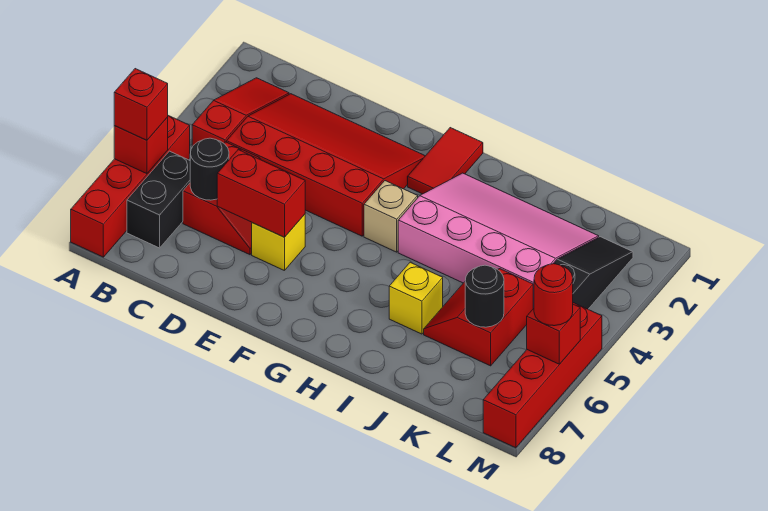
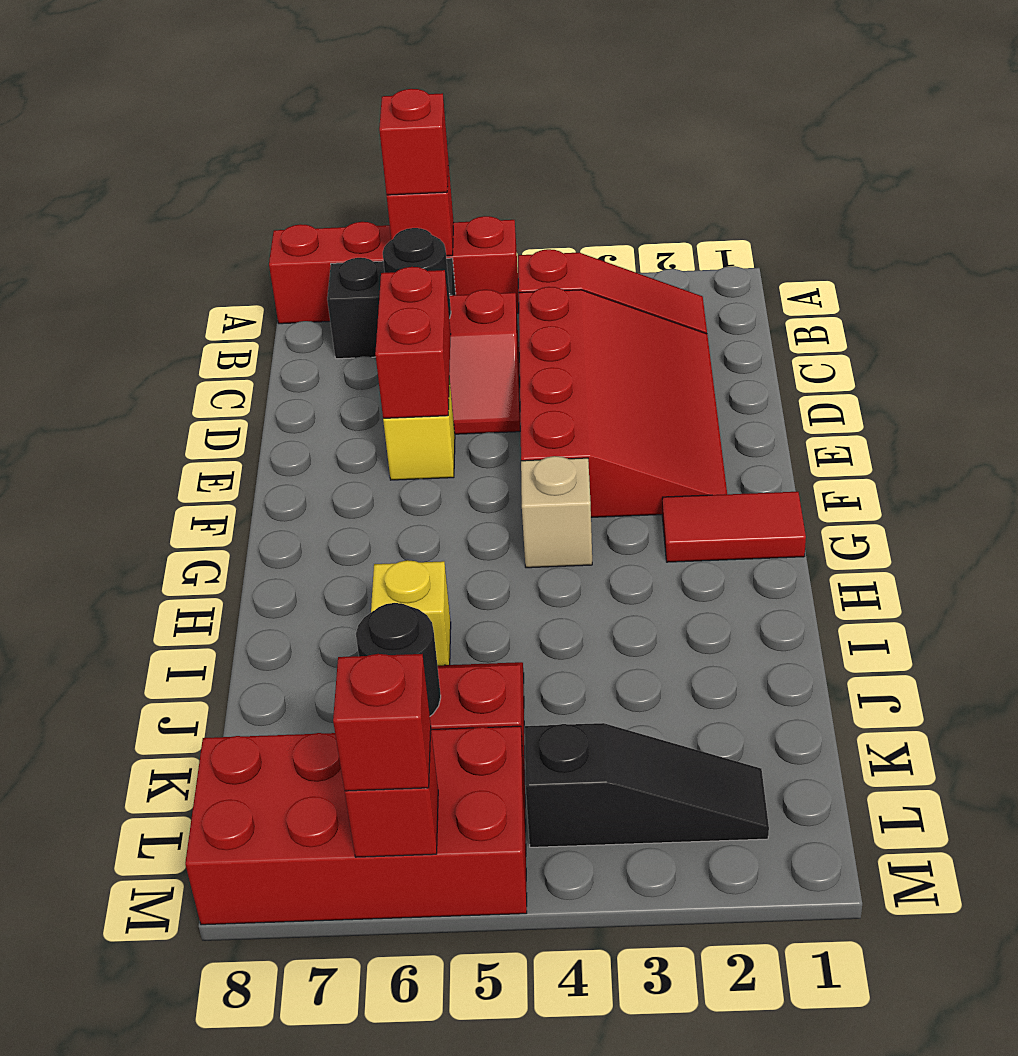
pink slope H2:K4 level 1 top 4 -> none
red brick M5:M8 level 1 -> red brick L5:M8 level 1
red round brick M6 level 3 -> red brick M6 level 3

